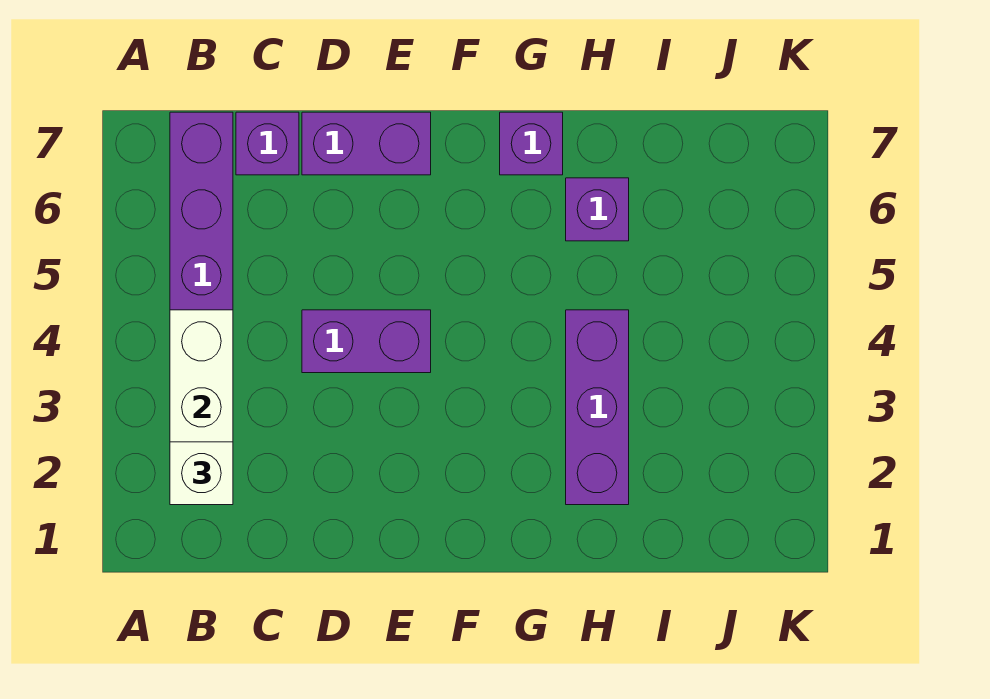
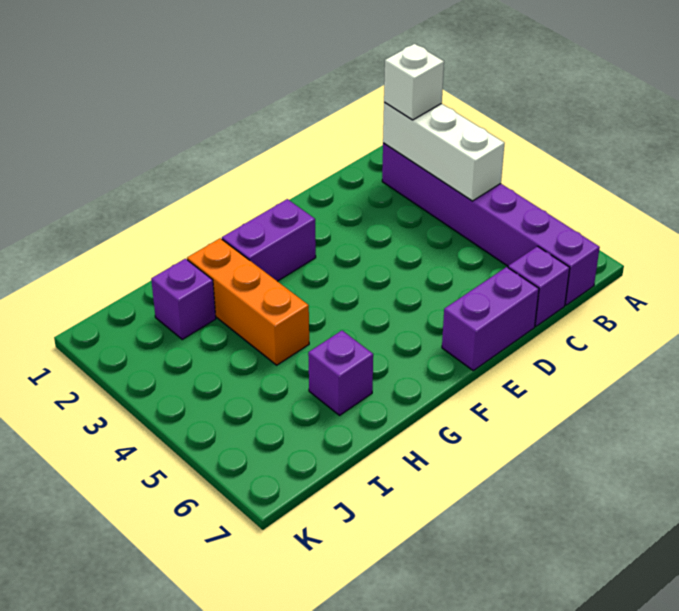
purple brick D4:E4 level 1 -> purple brick F2:G2 level 1
purple brick G7 level 1 -> purple brick I2 level 1
purple brick H2:H4 level 1 -> orange brick H2:H4 level 1

